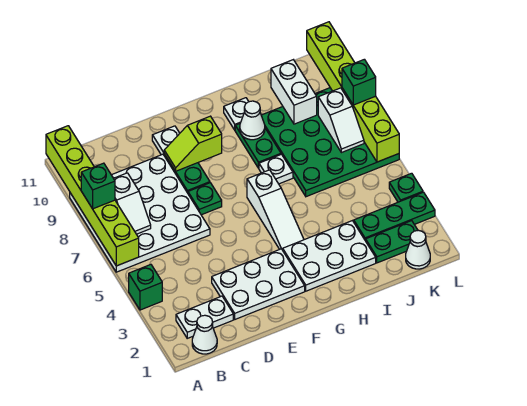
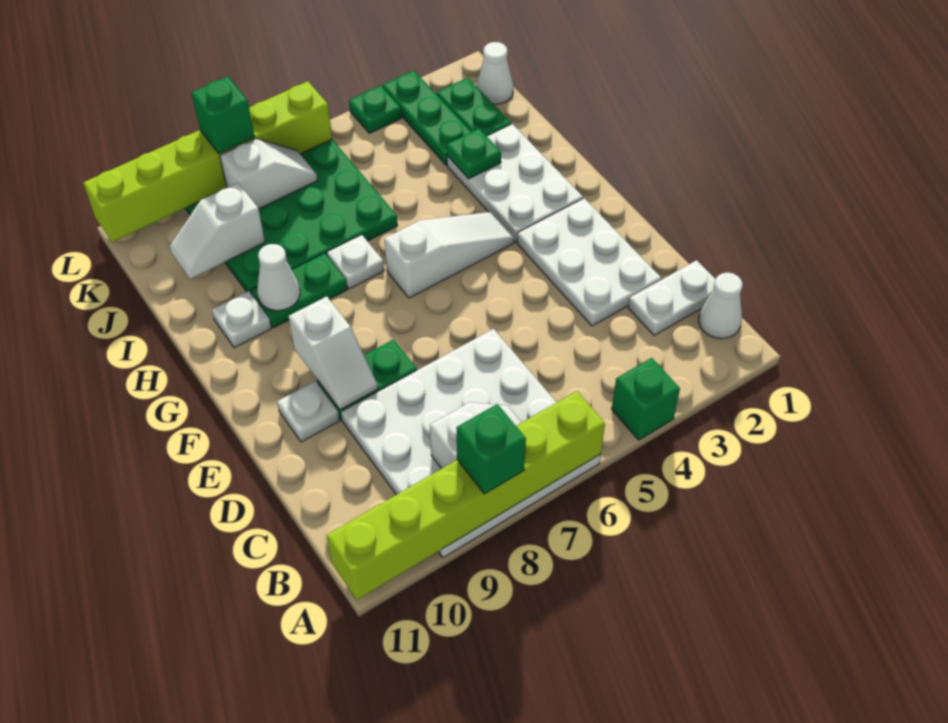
white plate B2:C2 level 1 -> white plate C1:C2 level 1
green plate E7 level 1 -> green plate I3 level 2
lime slope E9:F9 level 2 top F -> white slope E9:F9 level 2 top F
white brick J9:J10 level 2 -> white slope J9:J10 level 2 top 9

